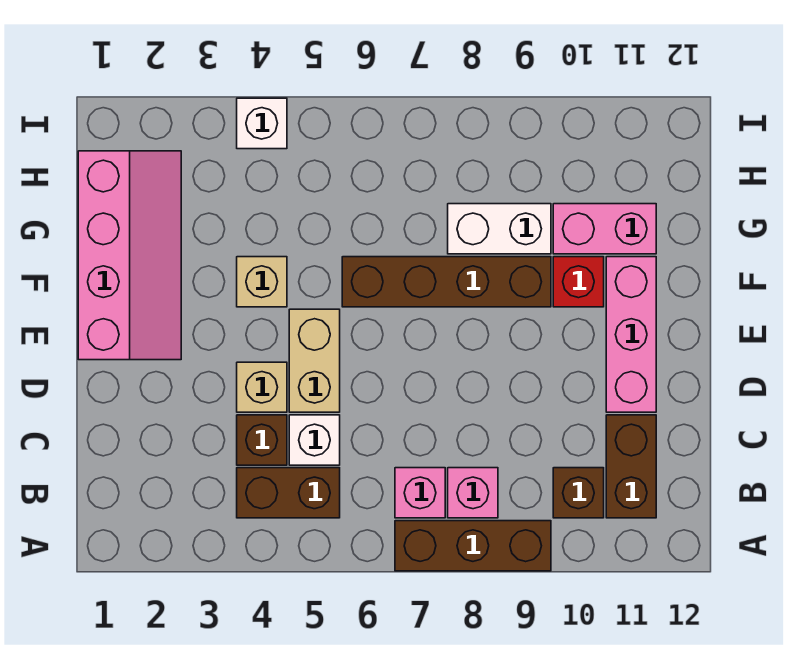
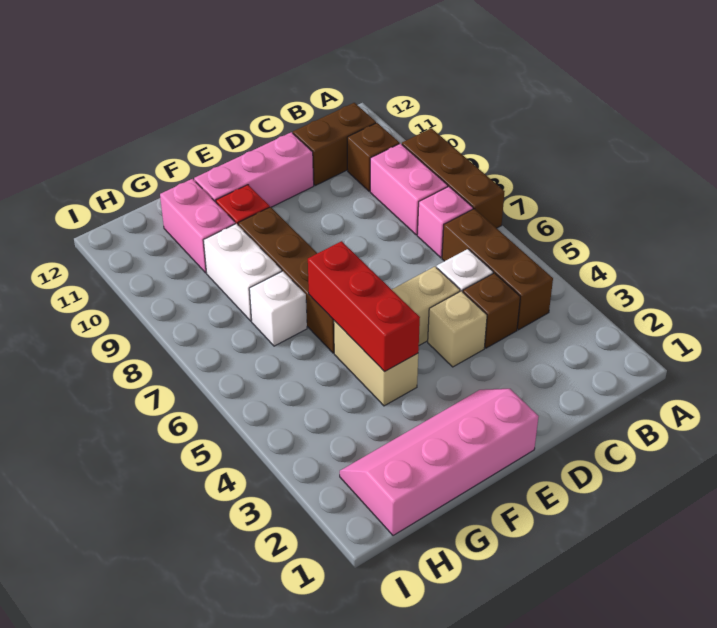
brown brick B4:B5 level 1 -> brown brick B4:B6 level 1
pink brick B8 level 1 -> pink brick B8:B9 level 1
tan brick F4 level 1 -> tan brick F4:F5 level 1
none -> red brick F4:F6 level 2
white brick I4 level 1 -> white brick G7 level 1

